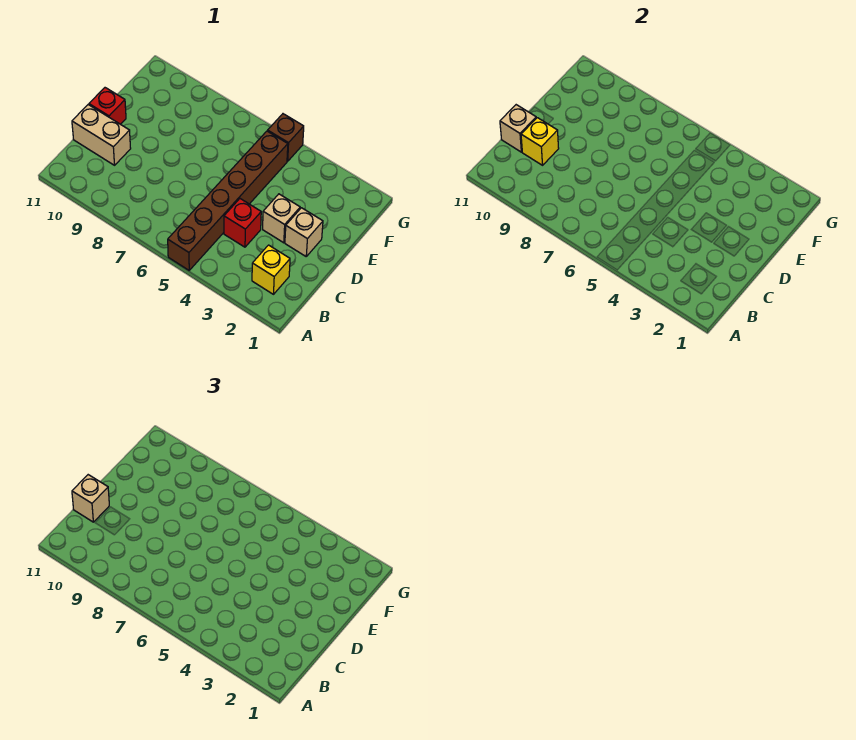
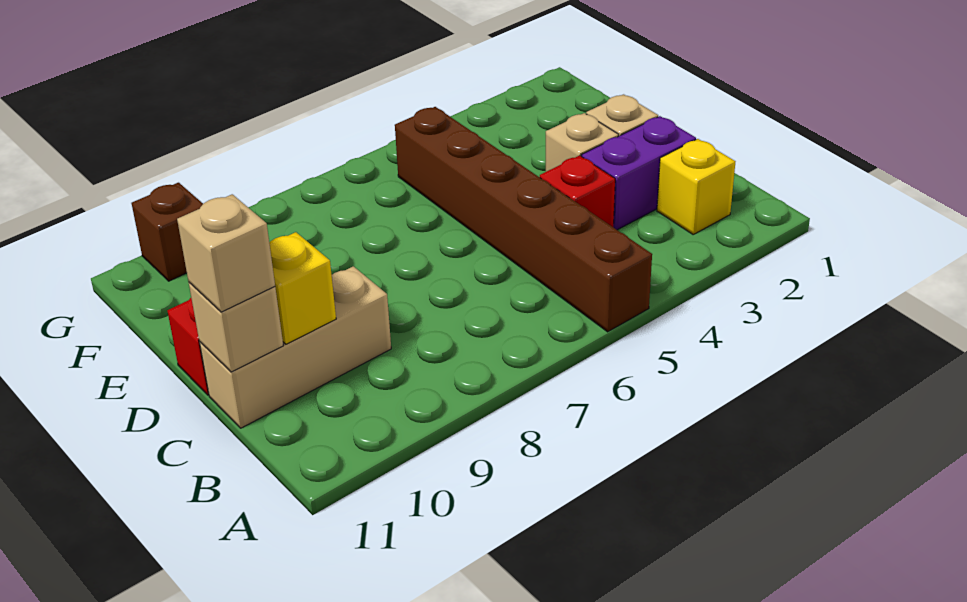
none -> purple brick C2:C3 level 1
tan brick C10:C11 level 1 -> tan brick C9:C11 level 1
brown brick G5 level 1 -> brown brick G10 level 1

